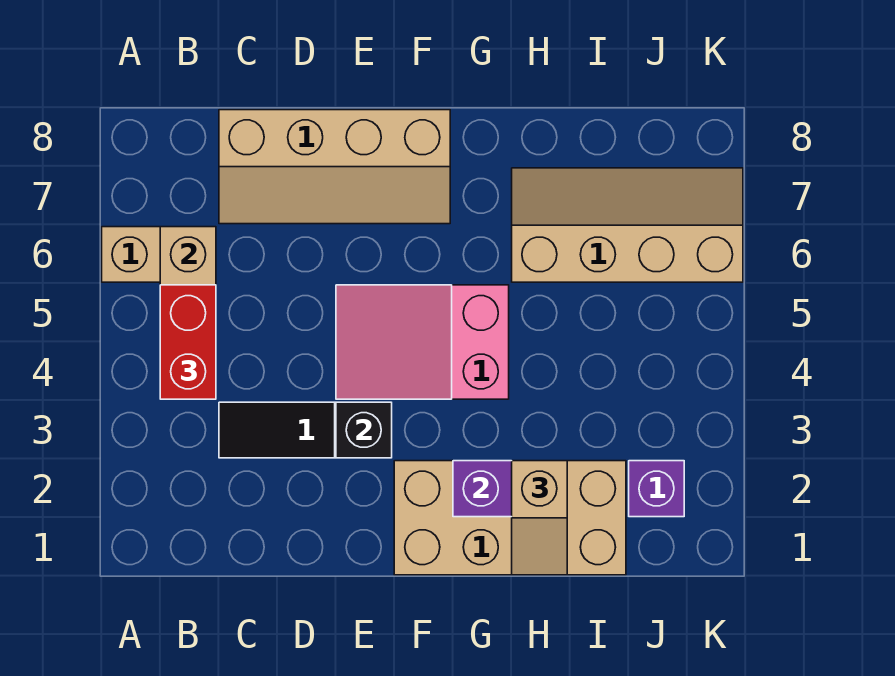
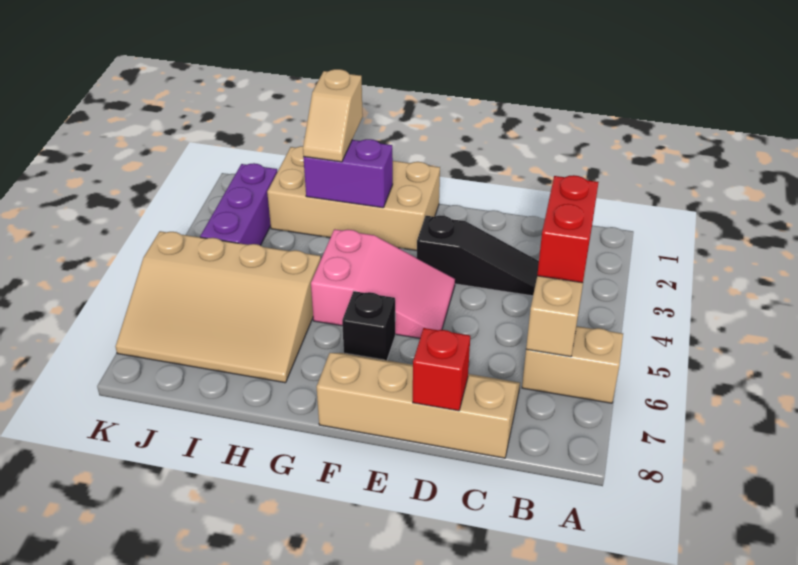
none -> red brick D8 level 2
black brick E3 level 2 -> black brick F6 level 1
tan slope H1:H2 level 3 top 2 -> tan slope H1:H2 level 3 top 1
tan slope H6:K7 level 1 top 6 -> tan slope H5:K7 level 1 top 5
purple brick J2 level 1 -> purple brick J2:J4 level 1

